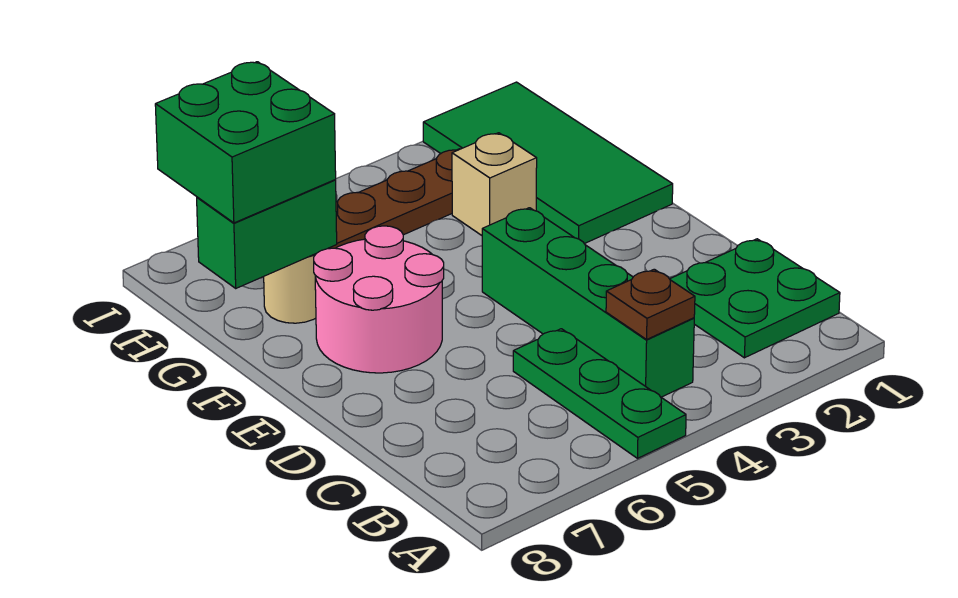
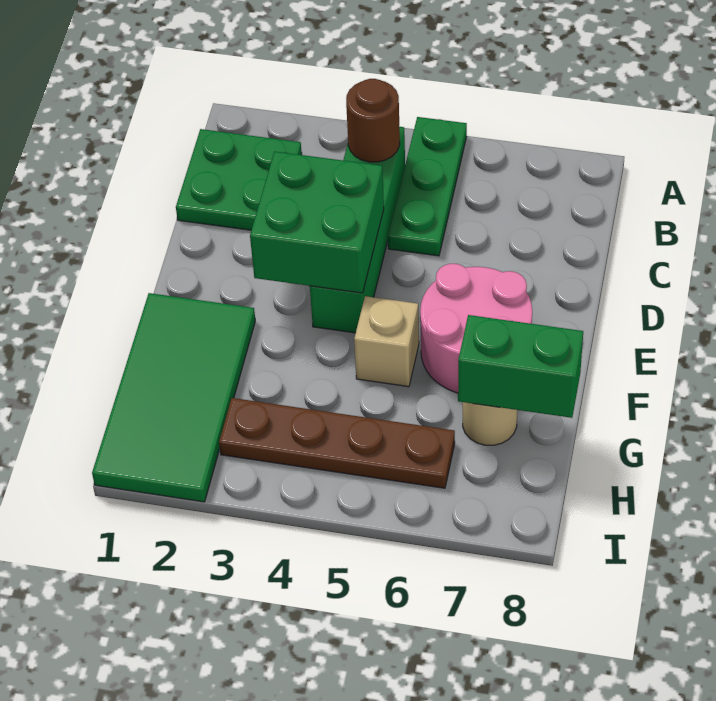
brown plate B4 level 2 -> brown round brick B4 level 2
tan brick G3 level 1 -> tan brick F5 level 1
green brick G7:H8 level 3 -> green brick D3:E4 level 2

